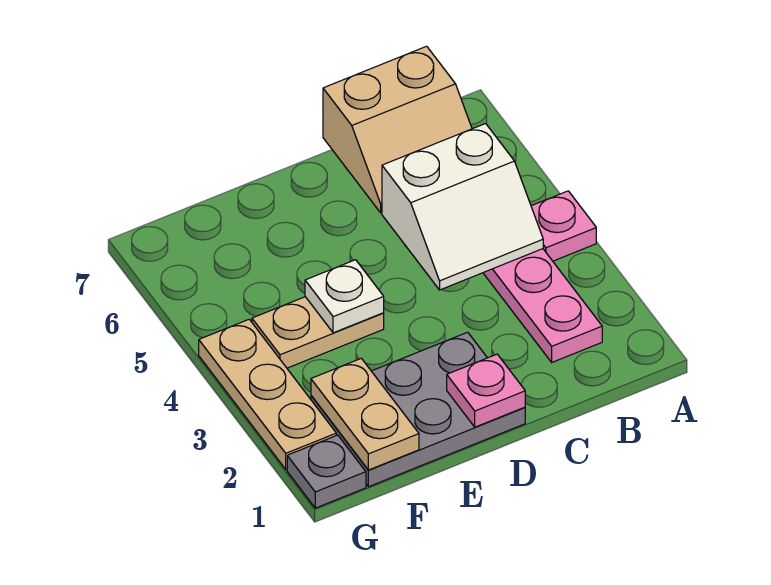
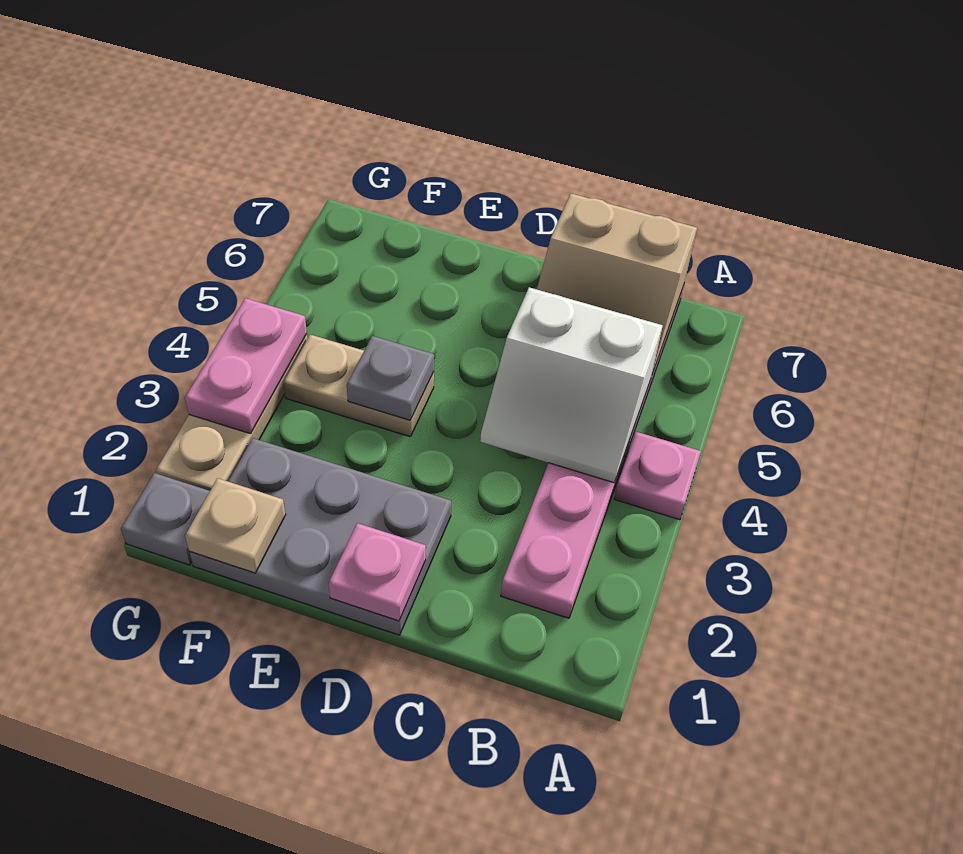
white plate E4 level 2 -> grey plate E4 level 2
tan plate F1:F2 level 2 -> tan plate F1 level 2
none -> pink plate G3:G4 level 2

